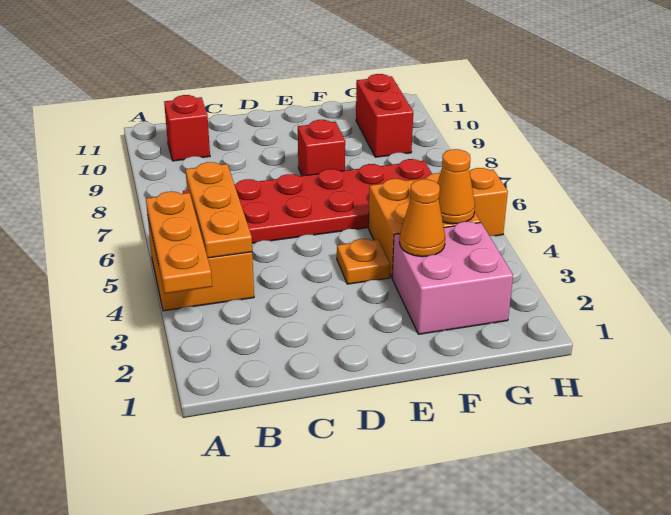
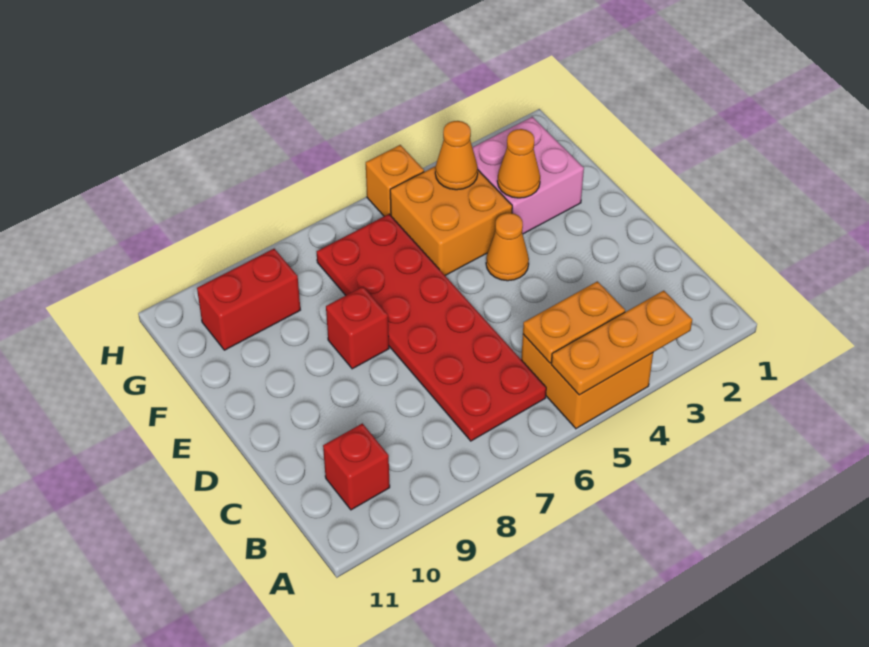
orange plate B4:B6 level 2 -> orange plate B4:B5 level 2
orange plate E4 level 1 -> orange cone E4 level 1

